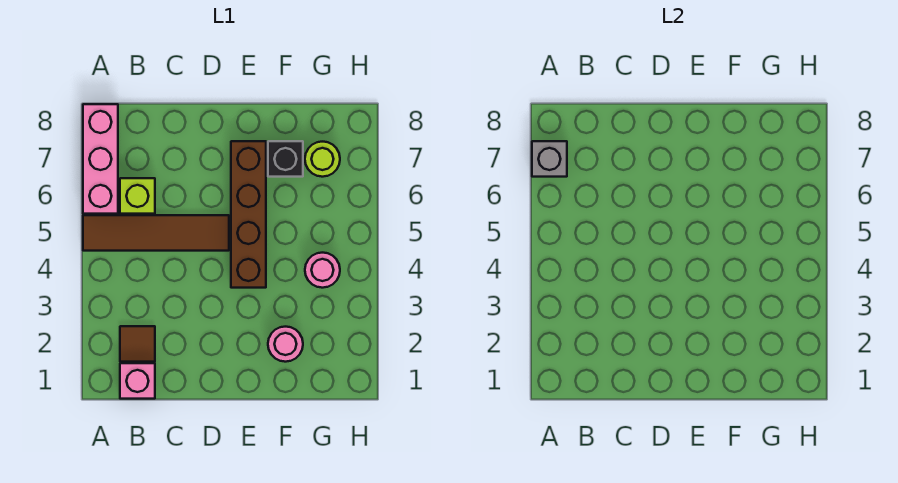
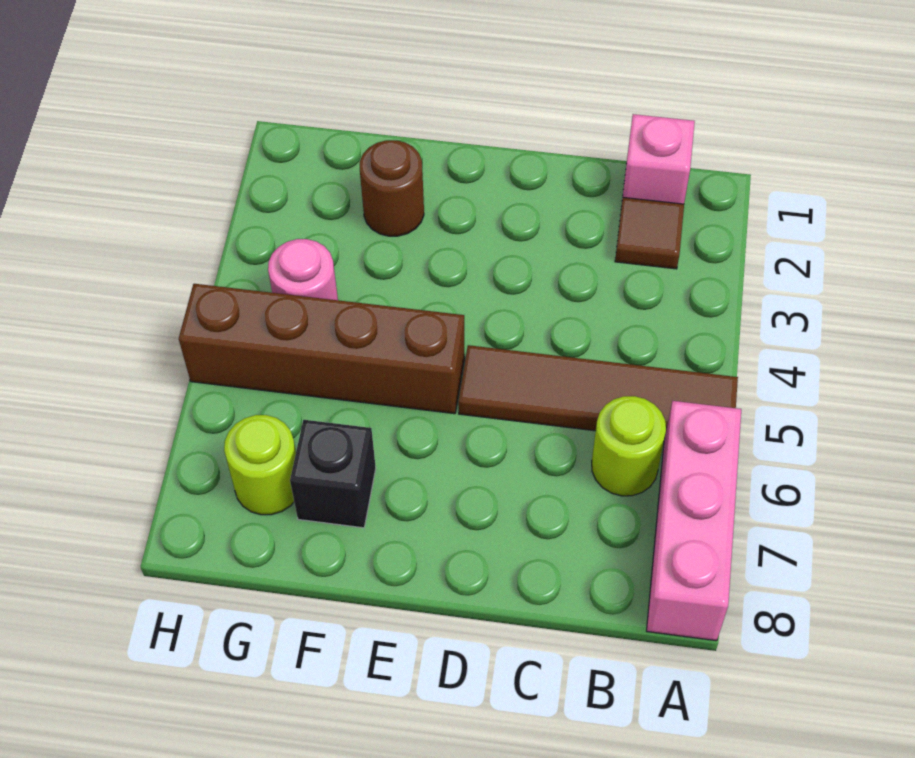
grey brick A7 level 2 -> none
lime brick B6 level 1 -> lime round brick B6 level 1
brown brick E4:E7 level 1 -> brown brick E5:H5 level 1
pink round brick F2 level 1 -> brown round brick F2 level 1

